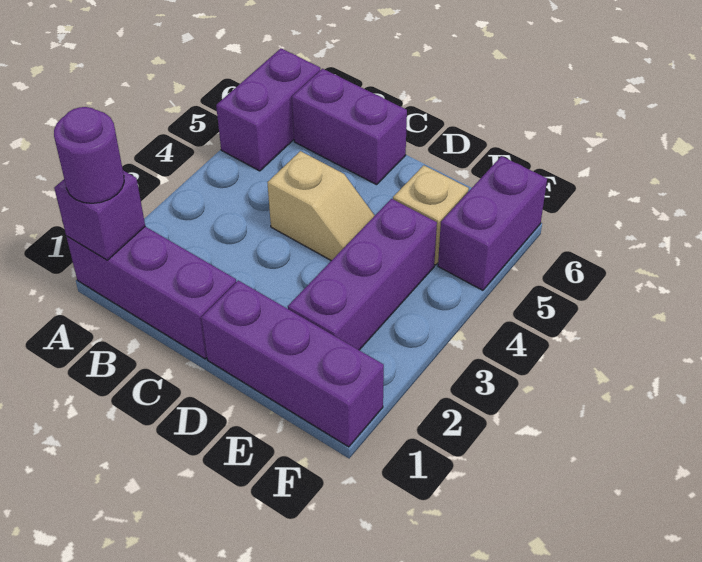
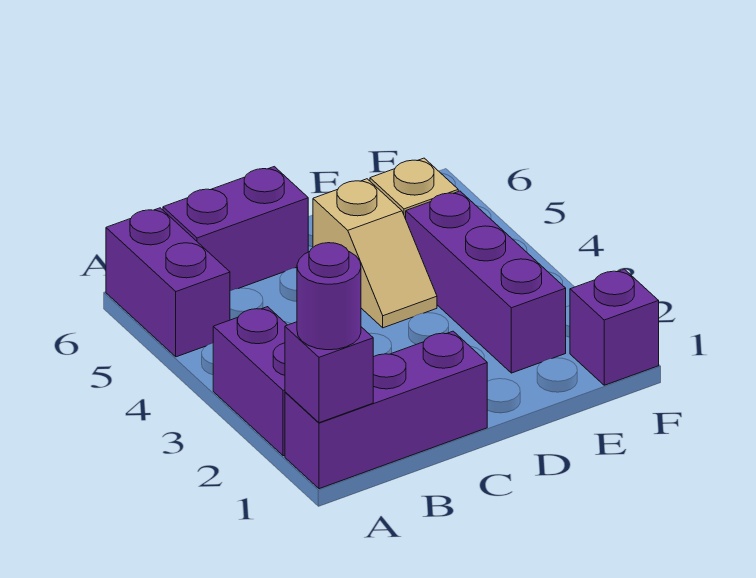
tan slope C4:D4 level 1 top C -> tan slope D4:D5 level 1 top 5
purple brick D1:F1 level 1 -> purple brick F1 level 1
purple brick F5:F6 level 1 -> purple brick A2:A3 level 1

